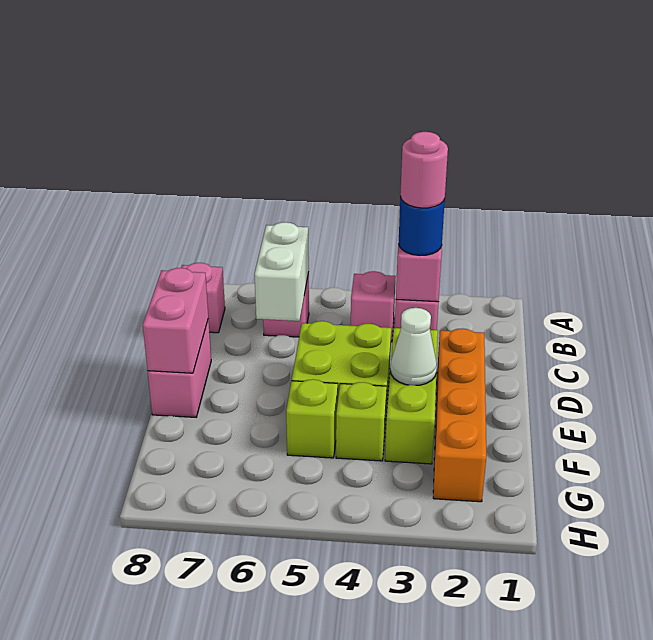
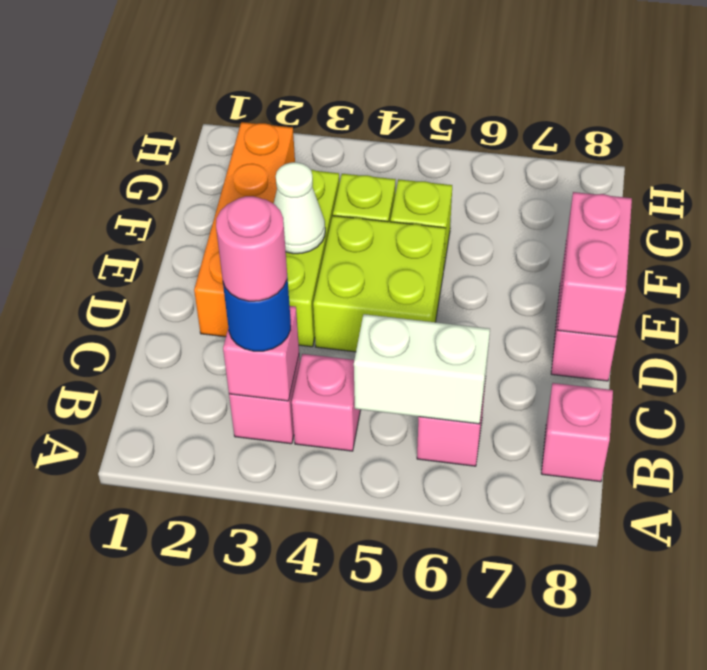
white brick B6:C6 level 2 -> white brick B5:B6 level 2

